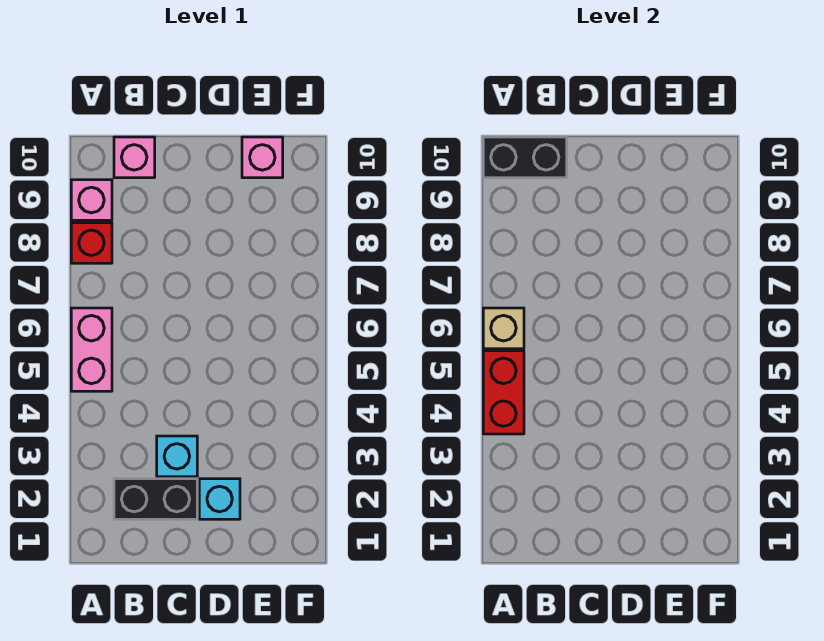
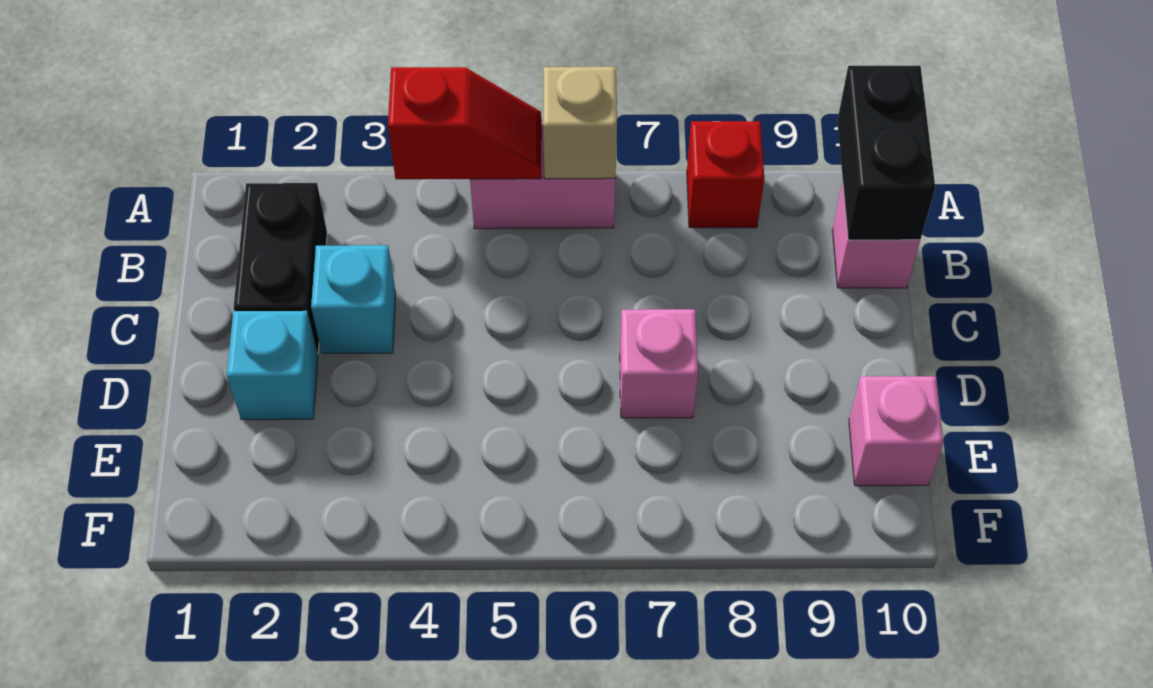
red brick A4:A5 level 2 -> red slope A4:A5 level 2 top 4
pink brick A9 level 1 -> pink brick D7 level 1

